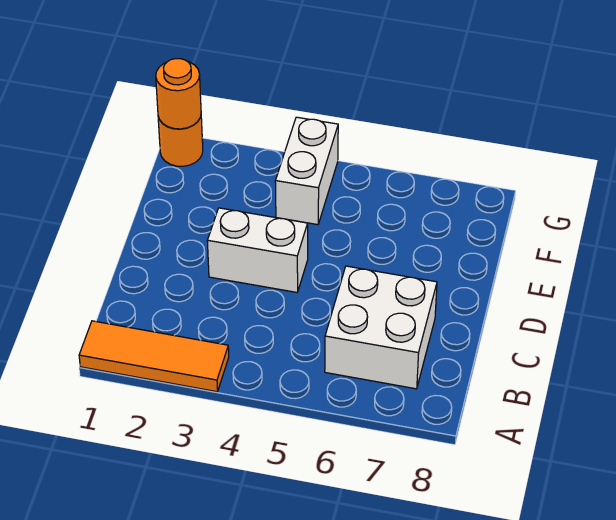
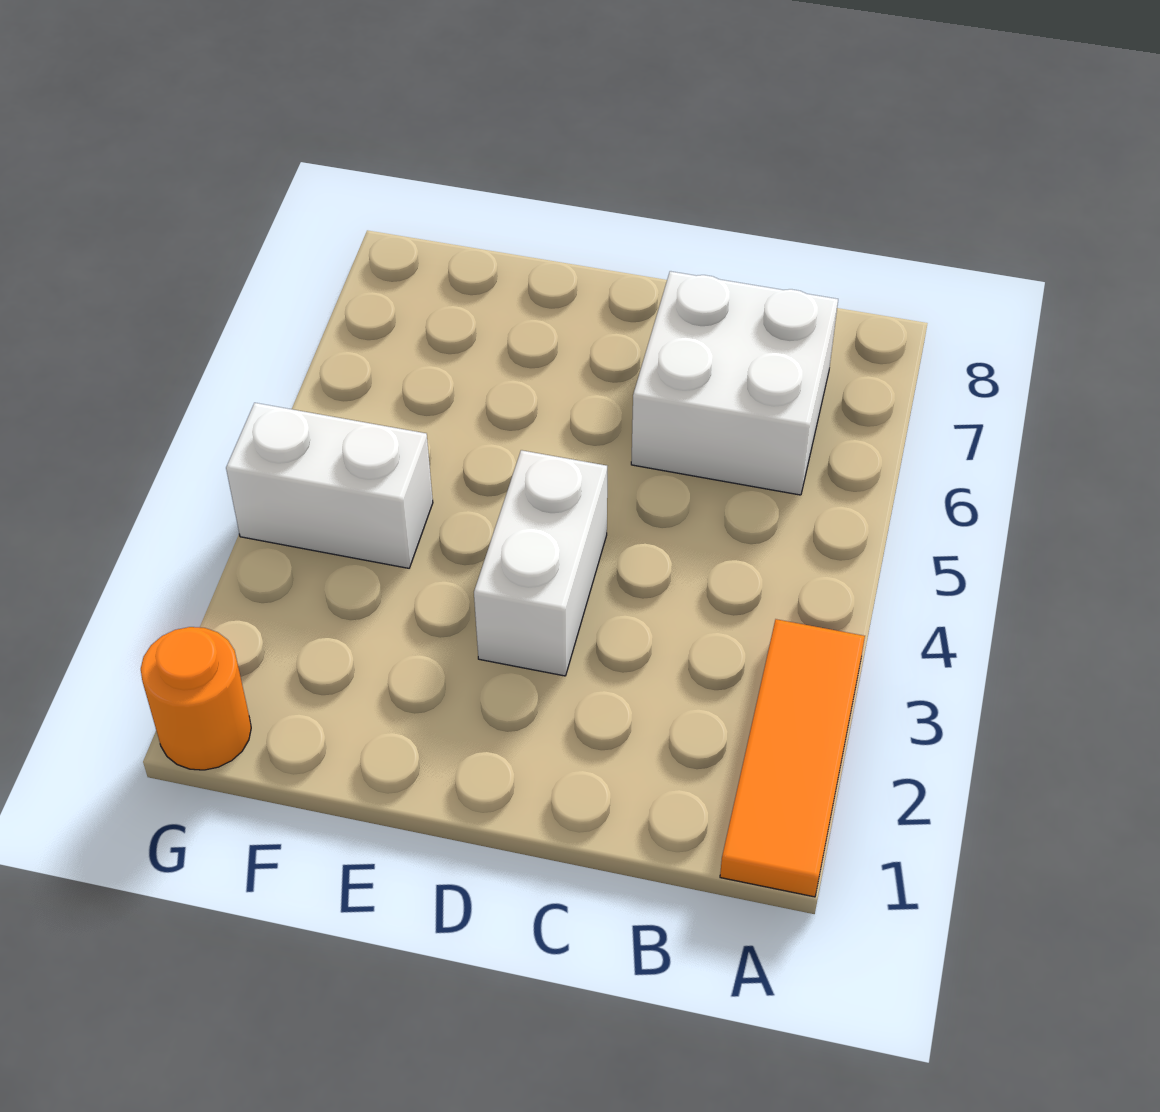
orange round brick G1 level 2 -> none

